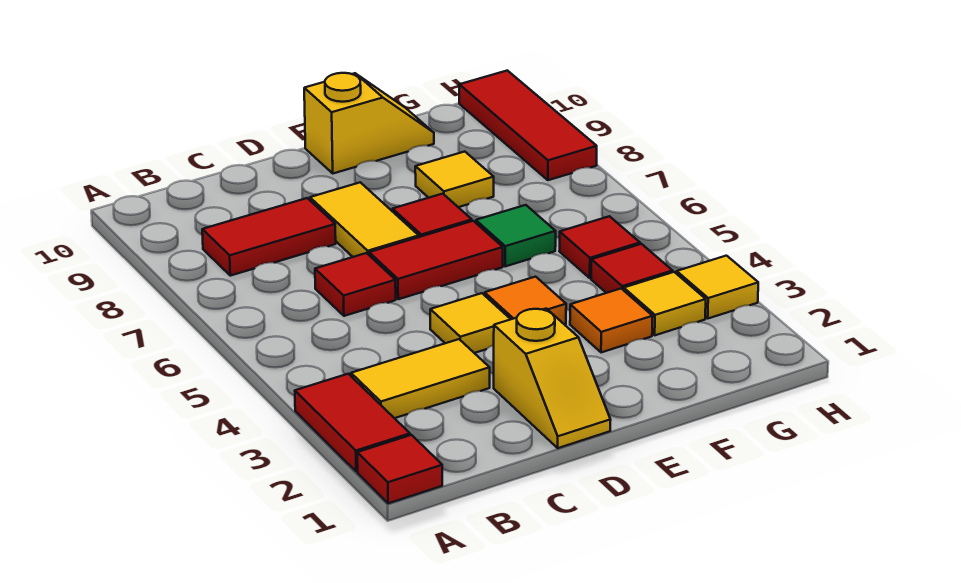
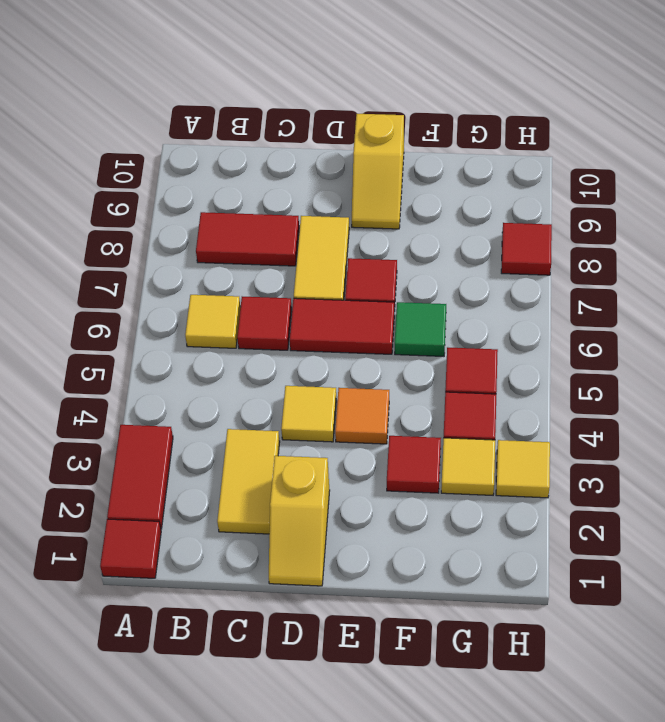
yellow tile B3:C3 level 1 -> yellow tile C2:C3 level 1
yellow slope E10:F10 level 1 top E -> yellow slope E9:E10 level 1 top 10
orange tile F3 level 1 -> red tile F3 level 1
yellow tile F8 level 1 -> yellow tile B6 level 1
red tile H8:H10 level 1 -> red tile H8 level 1

